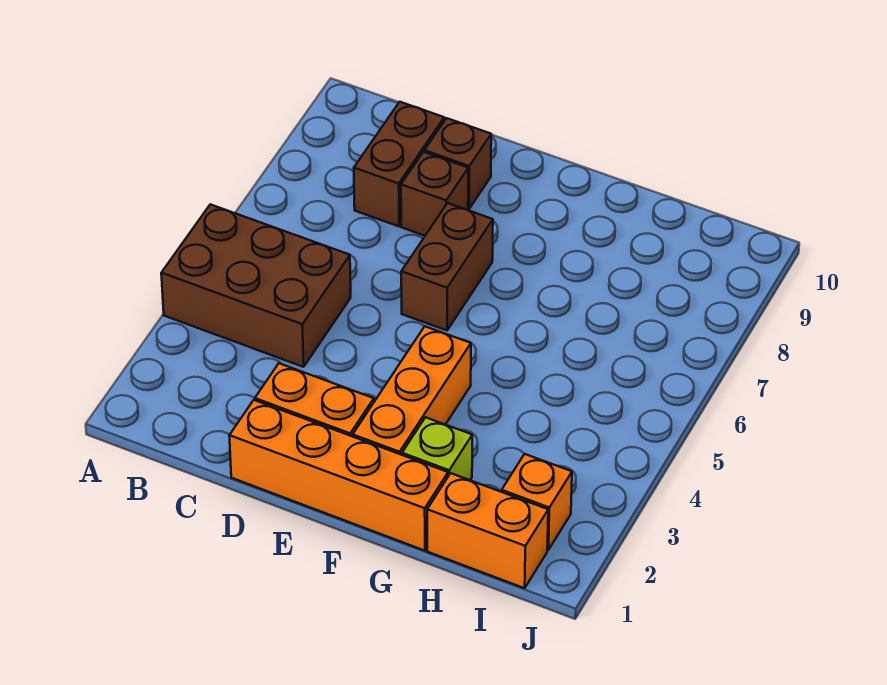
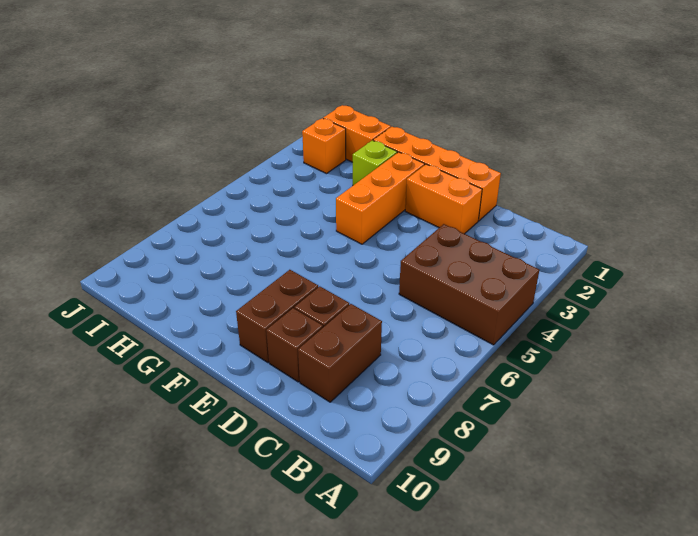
brown brick E6:E7 level 1 -> brown brick E8:E9 level 1

